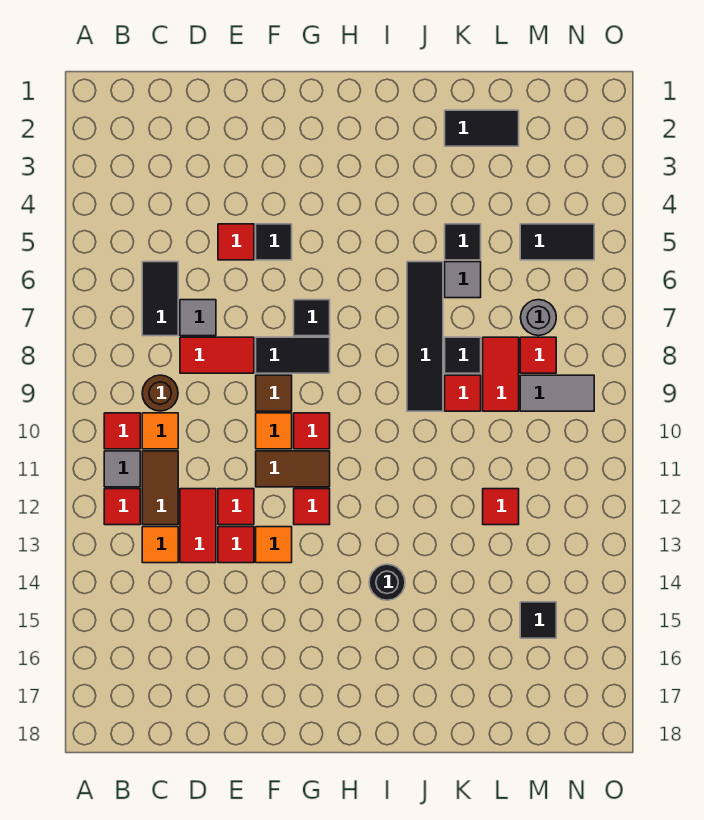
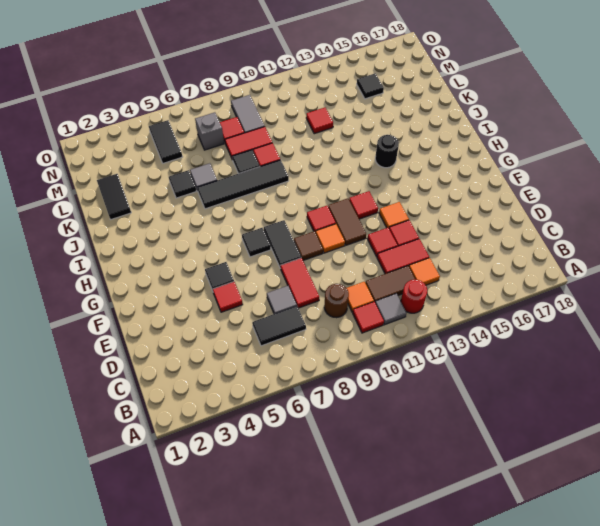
red tile B12 level 1 -> red round brick B12 level 1
grey round brick M7 level 1 -> grey brick M7 level 1

